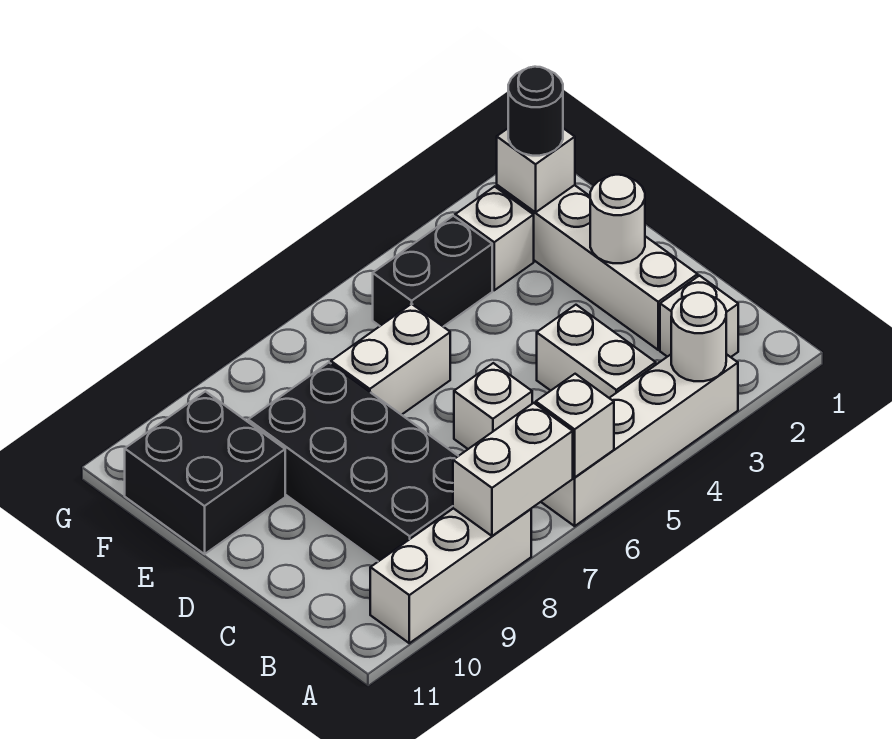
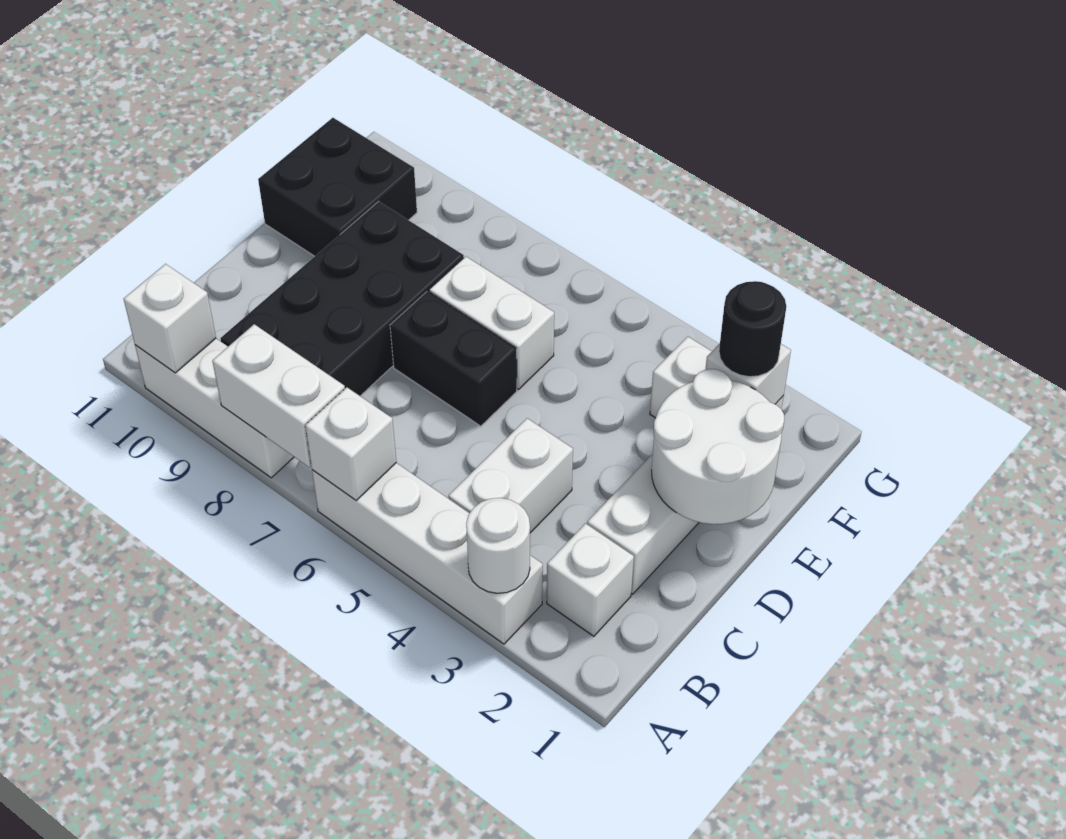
white brick C6 level 1 -> white brick A10 level 2
white round brick D2 level 2 -> white round brick D1:E2 level 2
black brick F4:F5 level 1 -> black brick D6:D7 level 1

